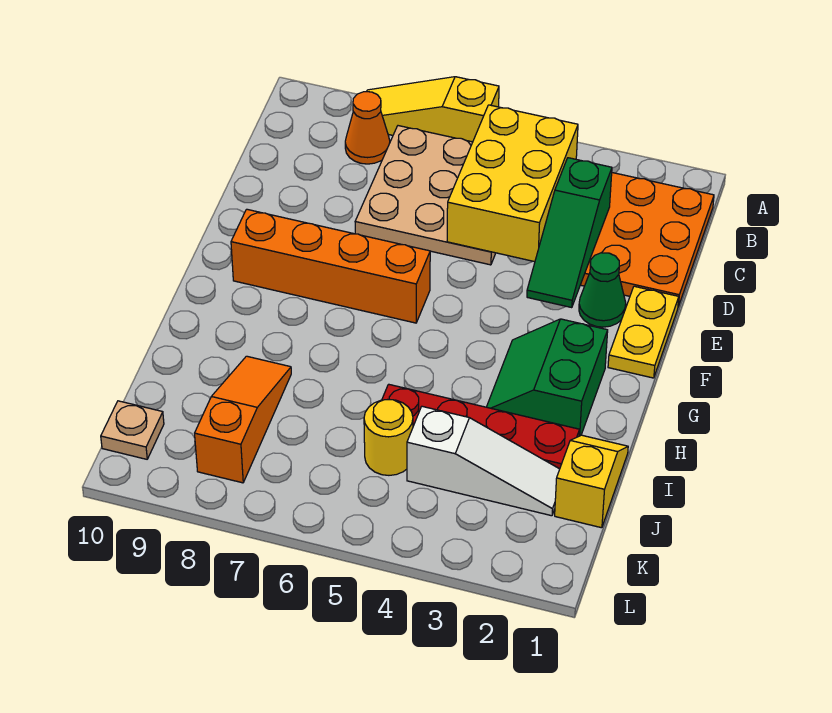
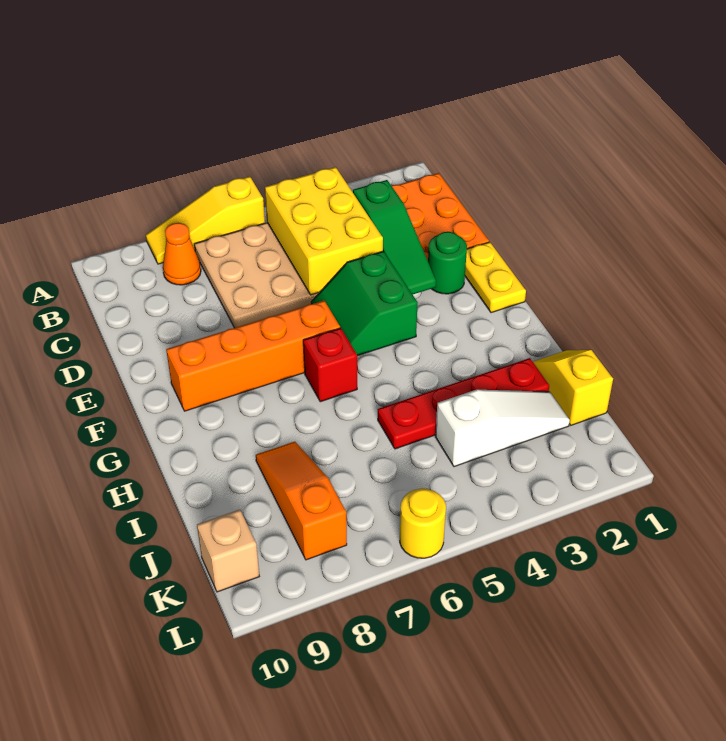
green cone E2 level 1 -> green round brick E2 level 1
green slope G2:H3 level 1 top 2 -> green slope E4:F5 level 1 top 4
none -> red brick G6 level 1
yellow round brick J5 level 1 -> yellow round brick L6 level 1
tan plate K10 level 1 -> tan brick K10 level 1

